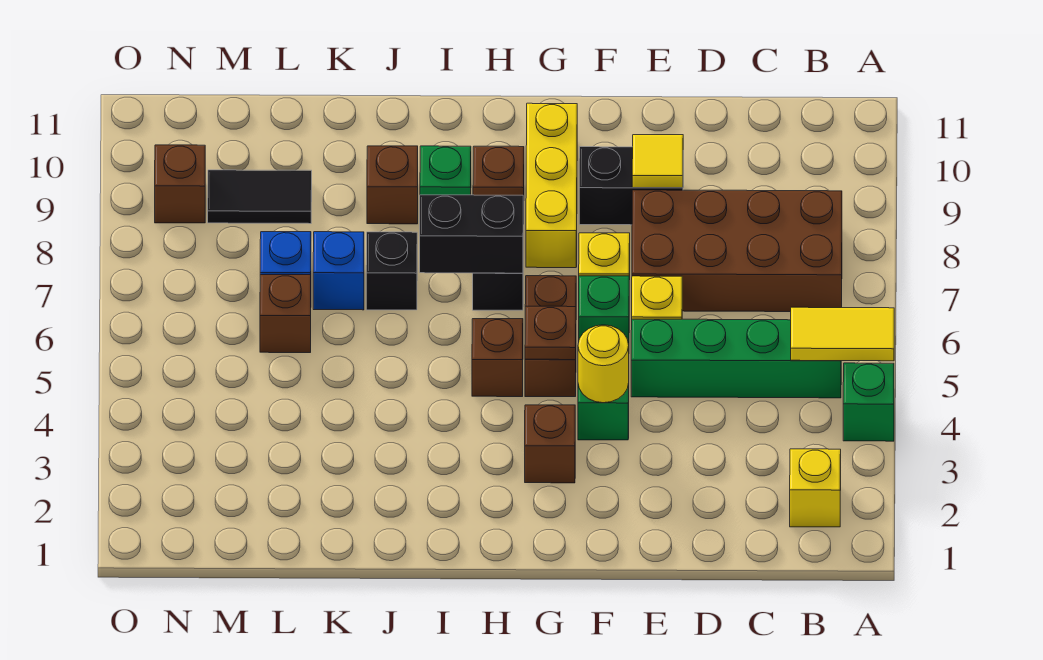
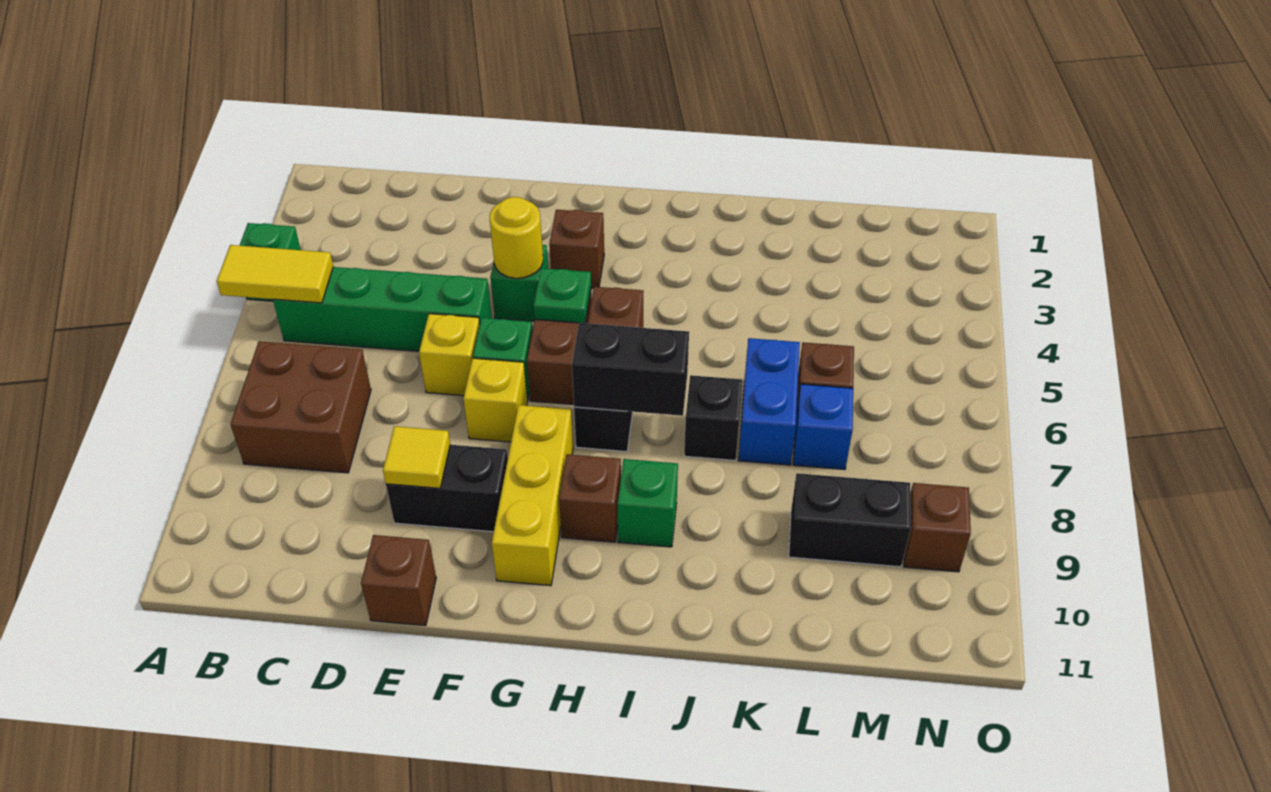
yellow brick B2 level 1 -> none
brown brick B7:E8 level 1 -> brown brick B7:C8 level 1
brown plate G5 level 2 -> green plate G5 level 2
brown brick J9 level 1 -> brown brick E11 level 1
blue brick K7 level 1 -> blue brick K6:K7 level 1
black tile L9:M9 level 1 -> black brick L9:M9 level 1

